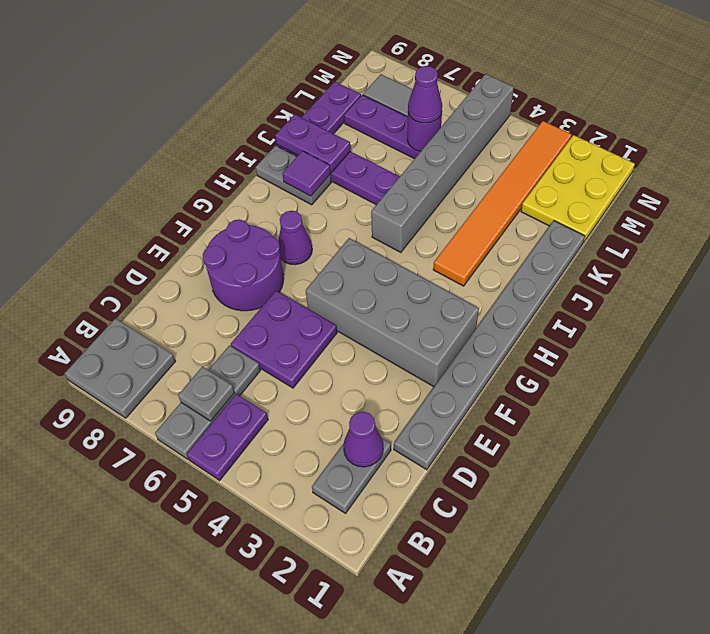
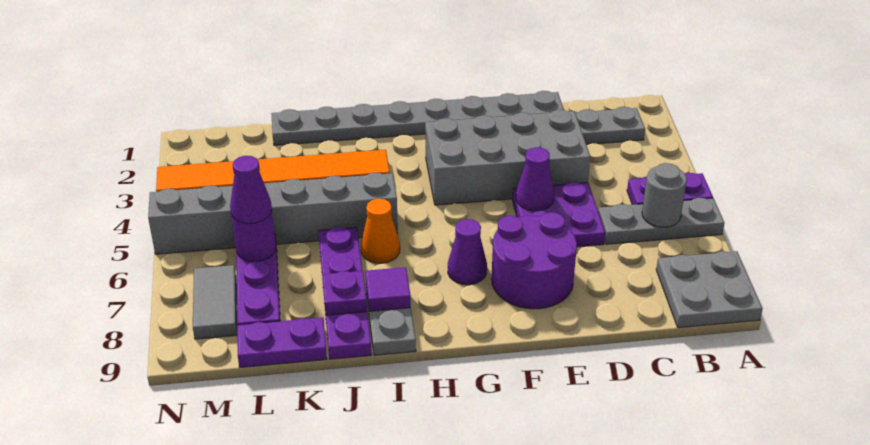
grey plate B6 level 2 -> grey round brick B6 level 2
purple cone C2 level 2 -> purple cone E5 level 2
grey brick F2:G5 level 1 -> grey brick D3:G4 level 1
none -> orange cone I6 level 1
purple plate J8:J9 level 2 -> purple plate J8 level 2
yellow plate L1:N2 level 1 -> none

